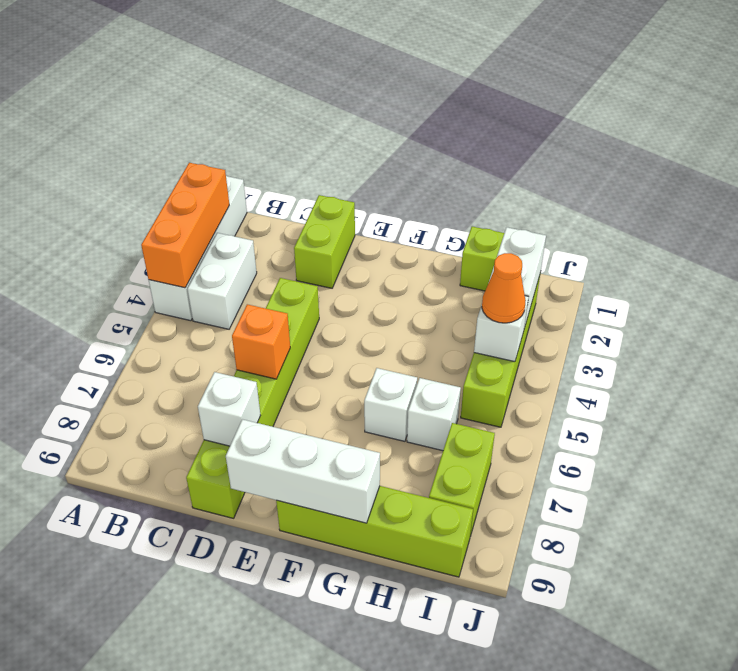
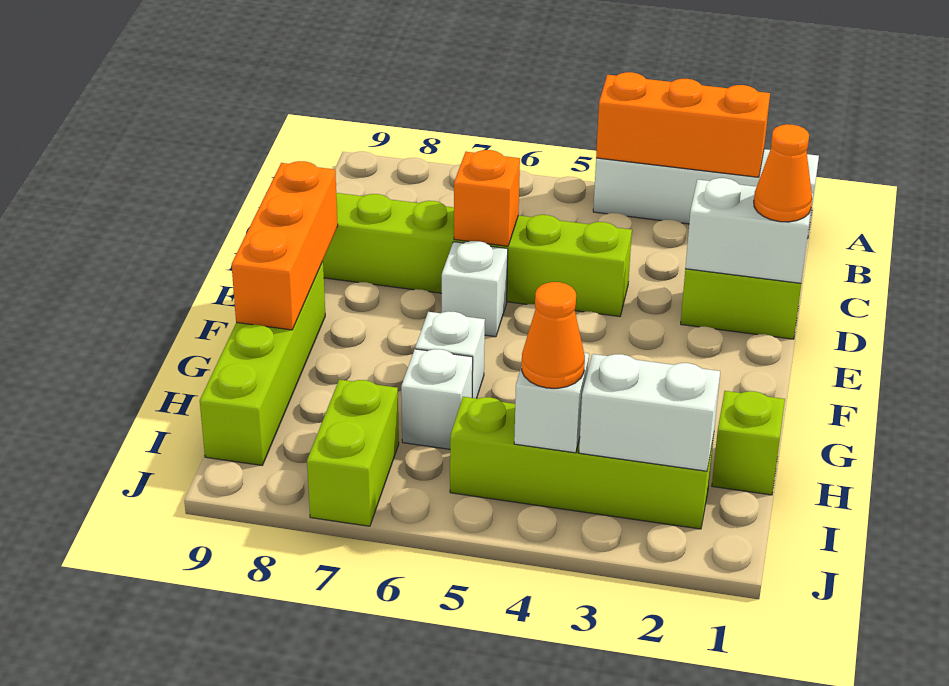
white brick B3:B4 level 1 -> white brick D1:D2 level 2
none -> orange cone D1 level 3
white brick D8 level 2 -> white brick E6 level 1
white brick E9:G9 level 2 -> orange brick E9:G9 level 2
lime brick I7:I8 level 1 -> lime brick I7:J7 level 1

